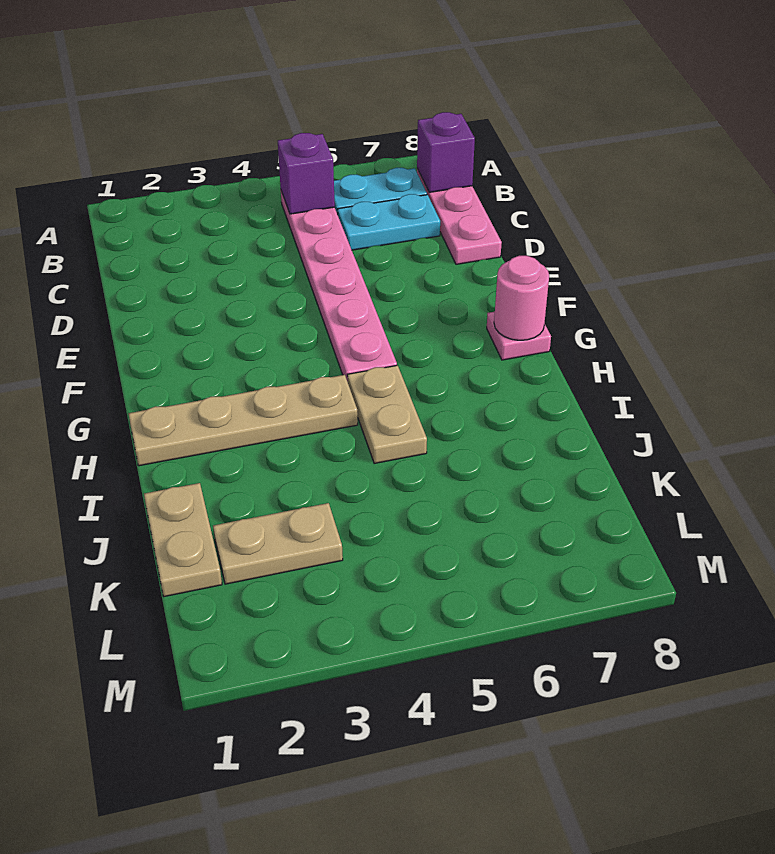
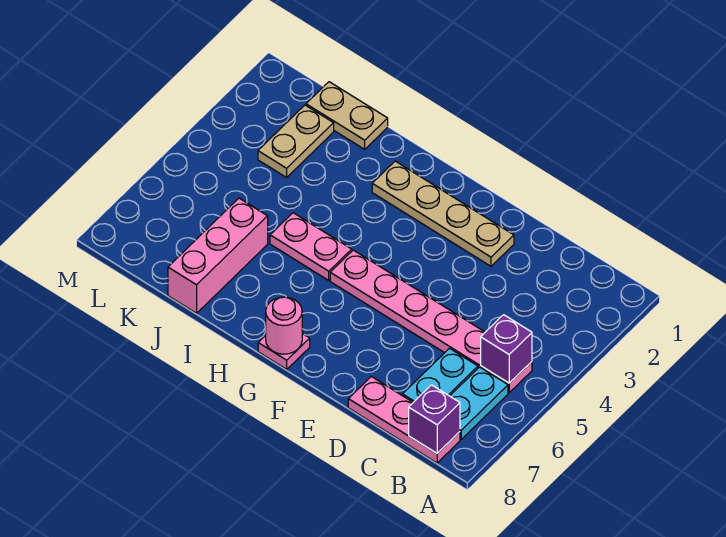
tan plate H1:H4 level 1 -> tan plate E2:H2 level 1
tan plate H5:I5 level 1 -> pink plate H5:I5 level 1
none -> pink brick J6:J8 level 1

